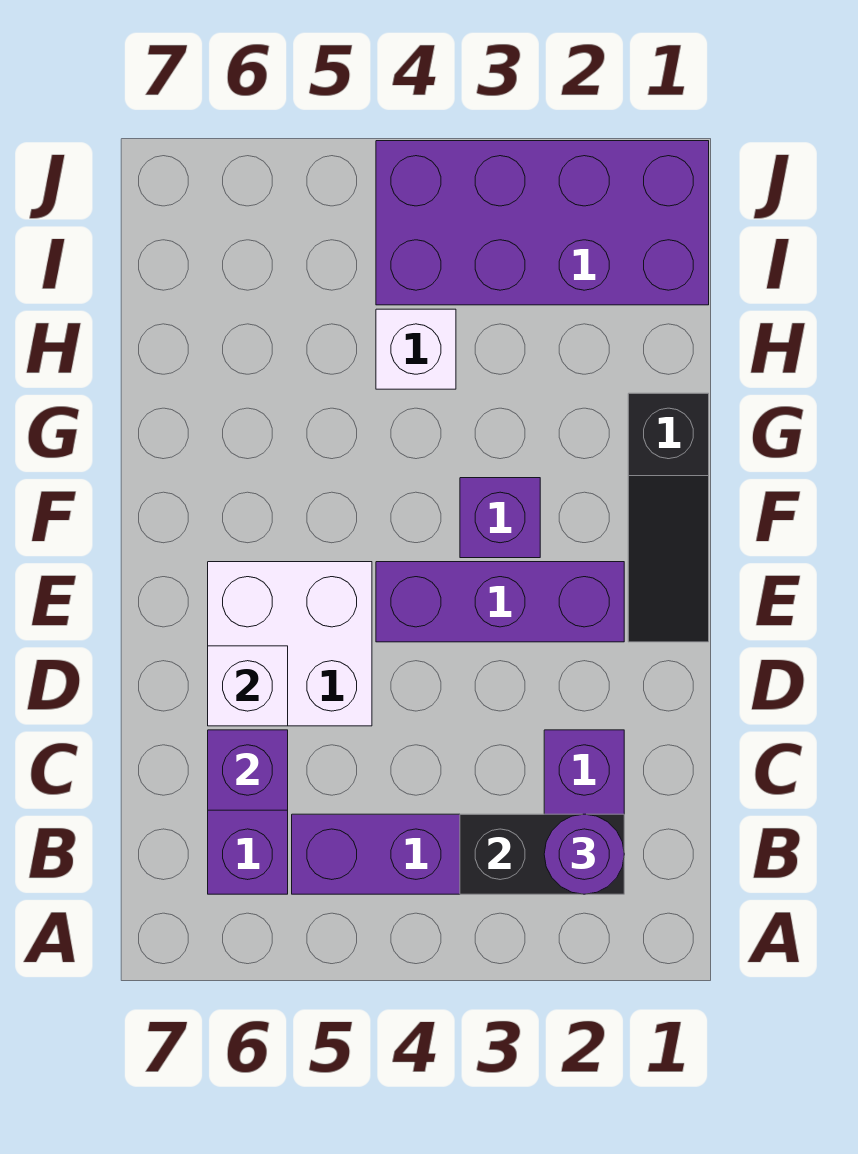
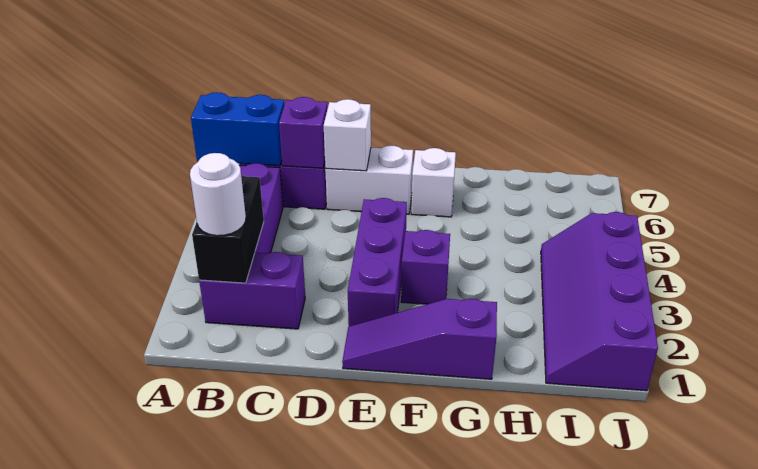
none -> blue brick A6:B6 level 2
purple round brick B2 level 3 -> white round brick B2 level 3
white brick D5:E6 level 1 -> white brick D6:E6 level 1
black slope E1:G1 level 1 top G -> purple slope E1:G1 level 1 top G
white brick H4 level 1 -> white brick F6 level 1
purple brick I1:J4 level 1 -> purple slope I1:J4 level 1 top J

